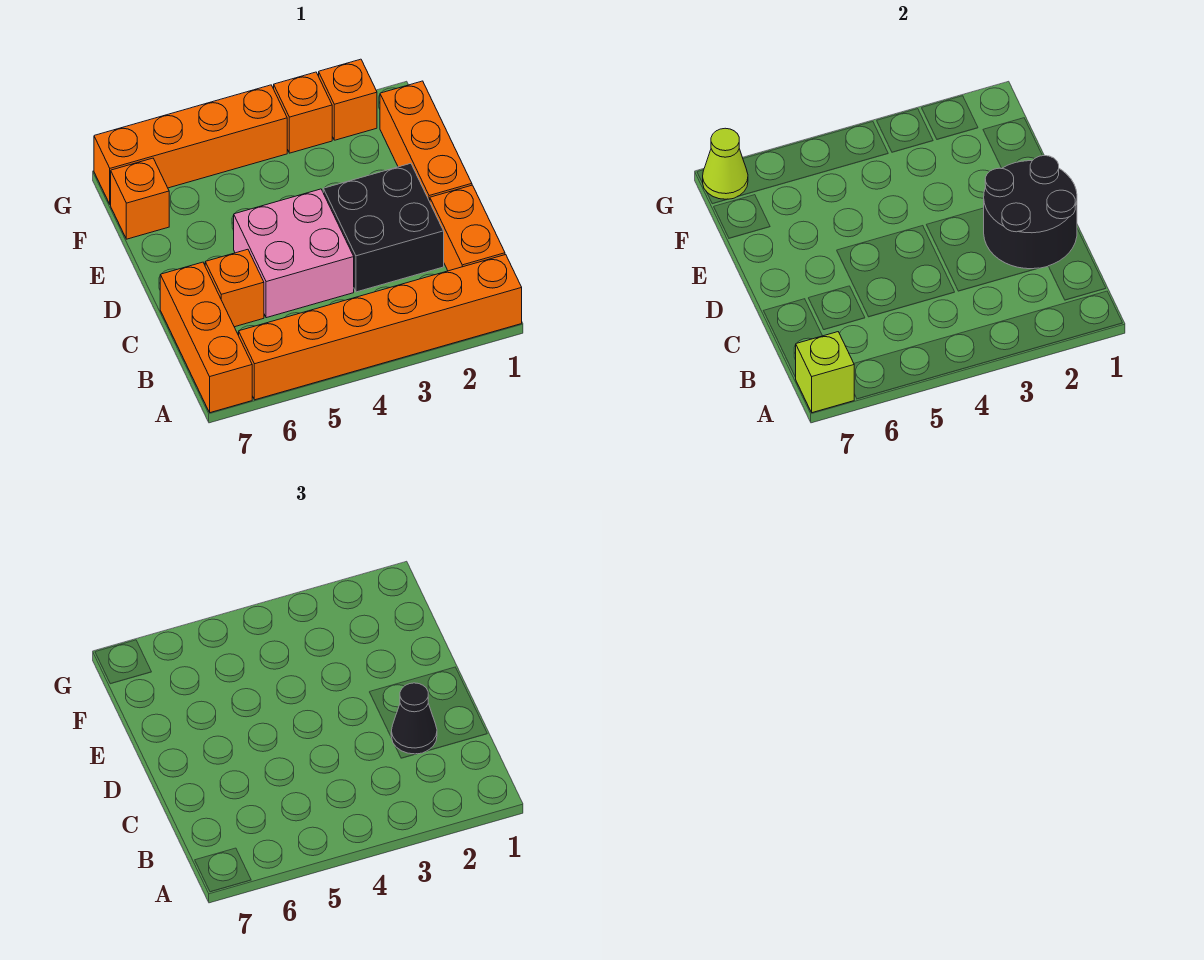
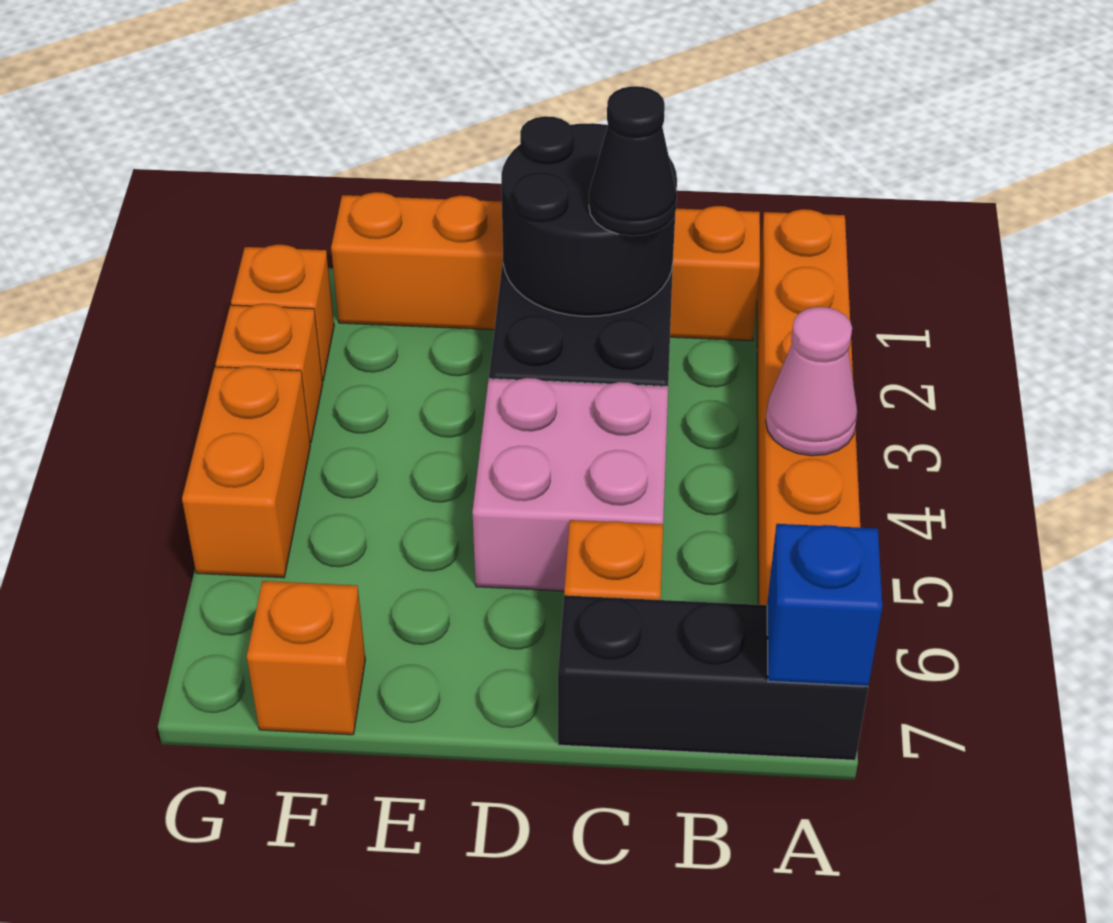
none -> pink cone A4 level 2
orange brick A7:C7 level 1 -> black brick A7:C7 level 1
lime brick A7 level 2 -> blue brick A7 level 2
orange brick G4:G7 level 1 -> orange brick G4:G5 level 1
lime cone G7 level 2 -> none

